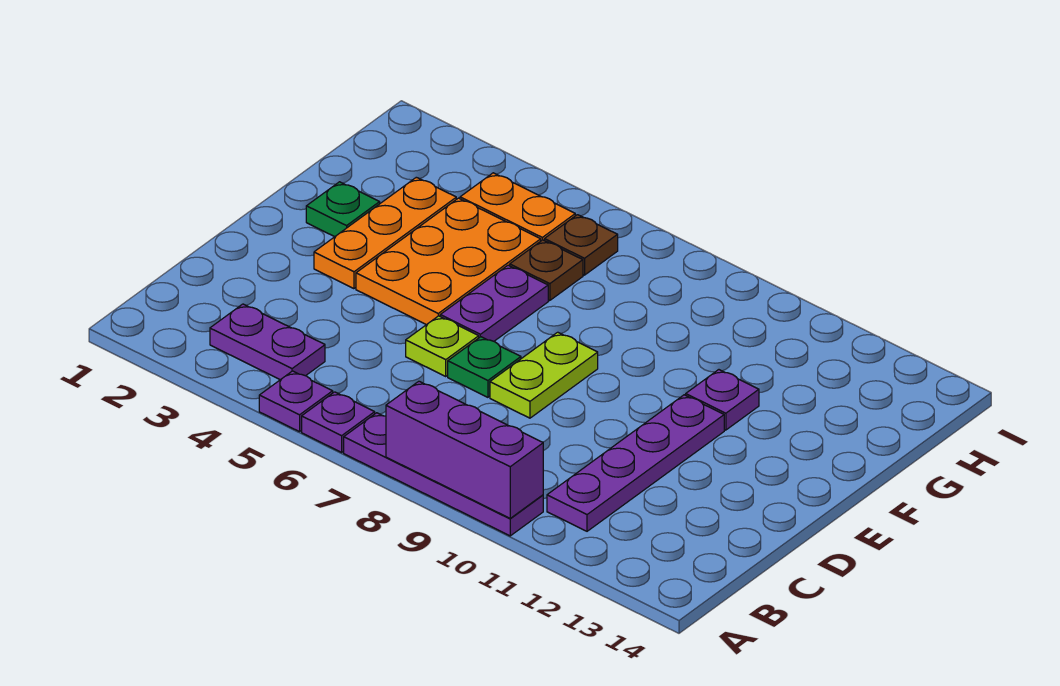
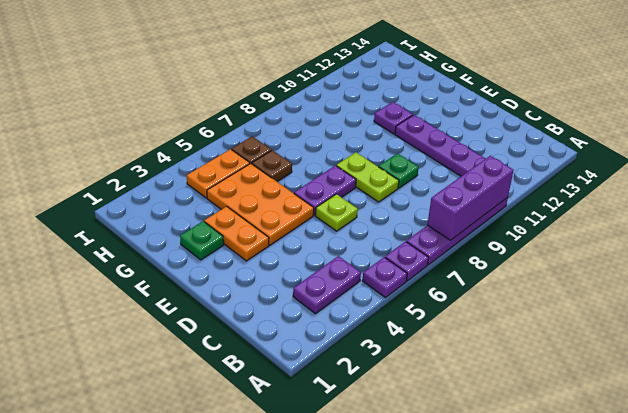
green plate D7 level 1 -> green plate D9 level 1
orange plate E3:G3 level 1 -> orange plate E3:F3 level 1
purple plate E6:F6 level 1 -> purple plate E6:E7 level 1

